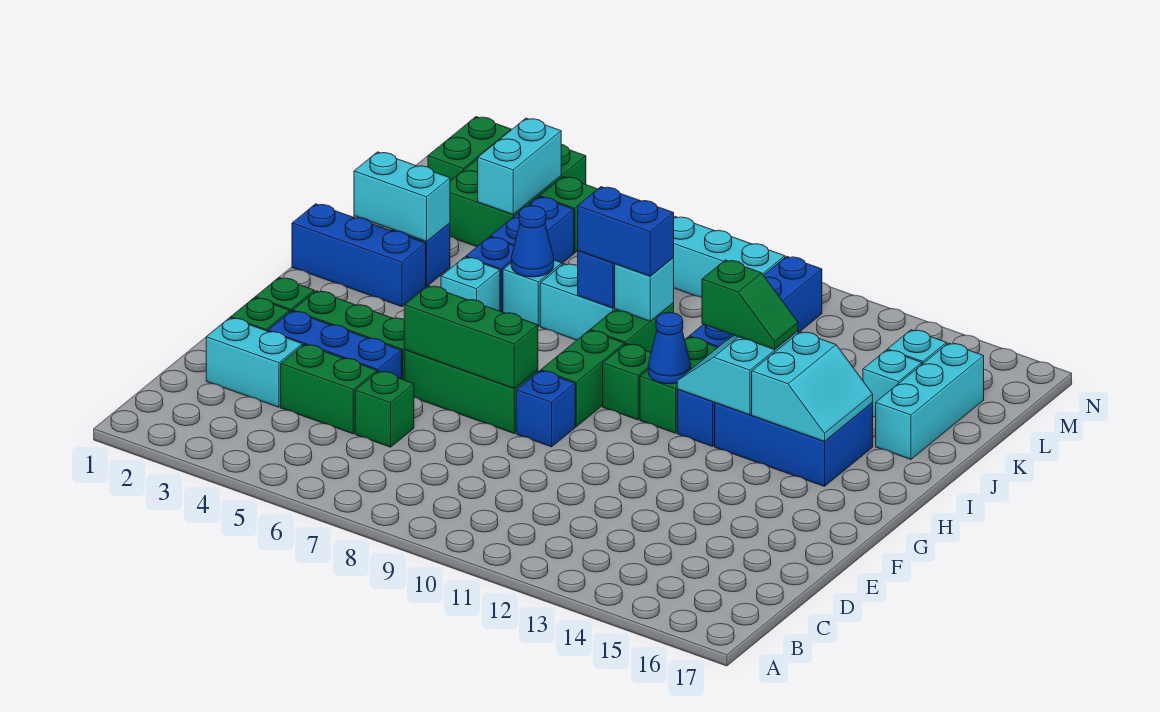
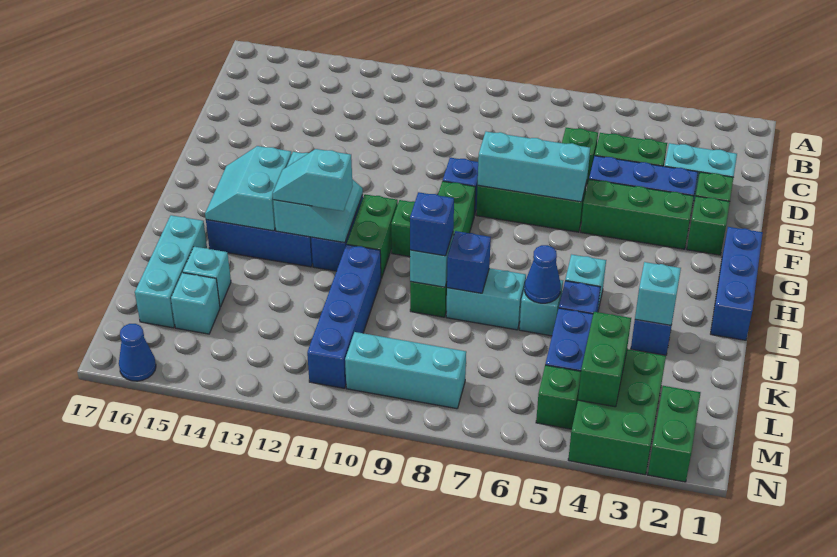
green brick F6:F8 level 2 -> cyan brick F6:F8 level 2
blue cone H11 level 2 -> blue cone N16 level 1
blue brick I1:I3 level 1 -> blue brick G1:I1 level 1
green slope I12:I13 level 3 top 12 -> cyan slope I12:I13 level 3 top 12
cyan brick J2:J3 level 2 -> cyan brick J3 level 2
blue brick J8:J9 level 3 -> blue brick J9 level 3
cyan brick L4:M4 level 2 -> green brick L4:M4 level 2

